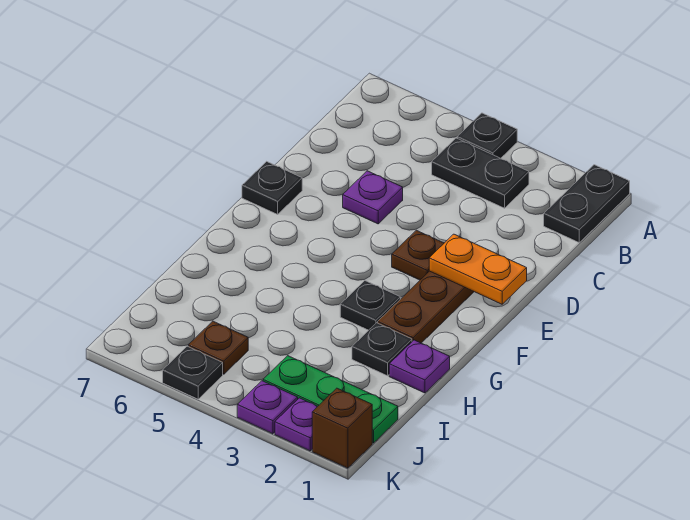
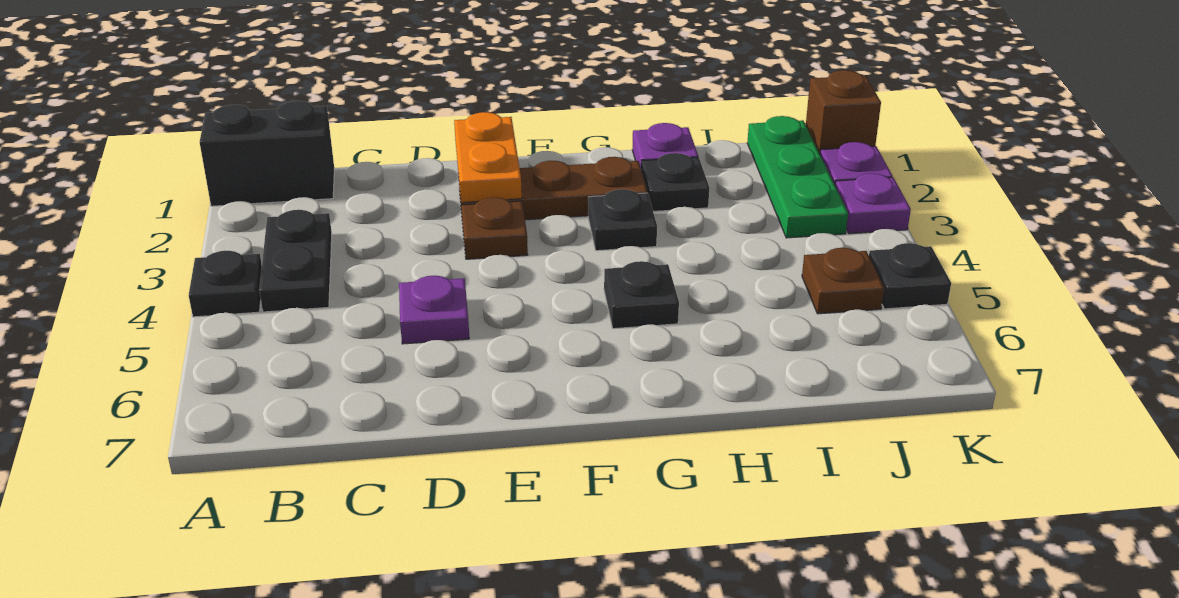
black plate A1:B1 level 1 -> black brick A1:B1 level 1
black plate E7 level 1 -> black plate G5 level 1

